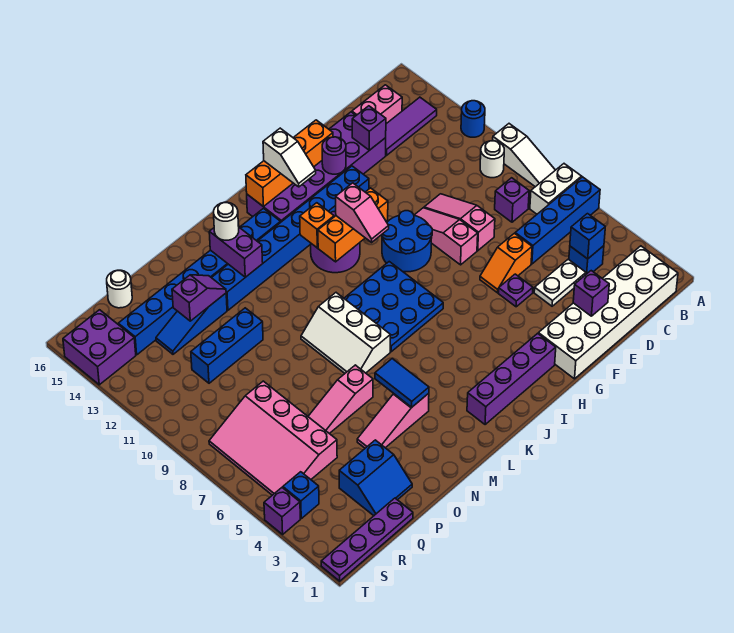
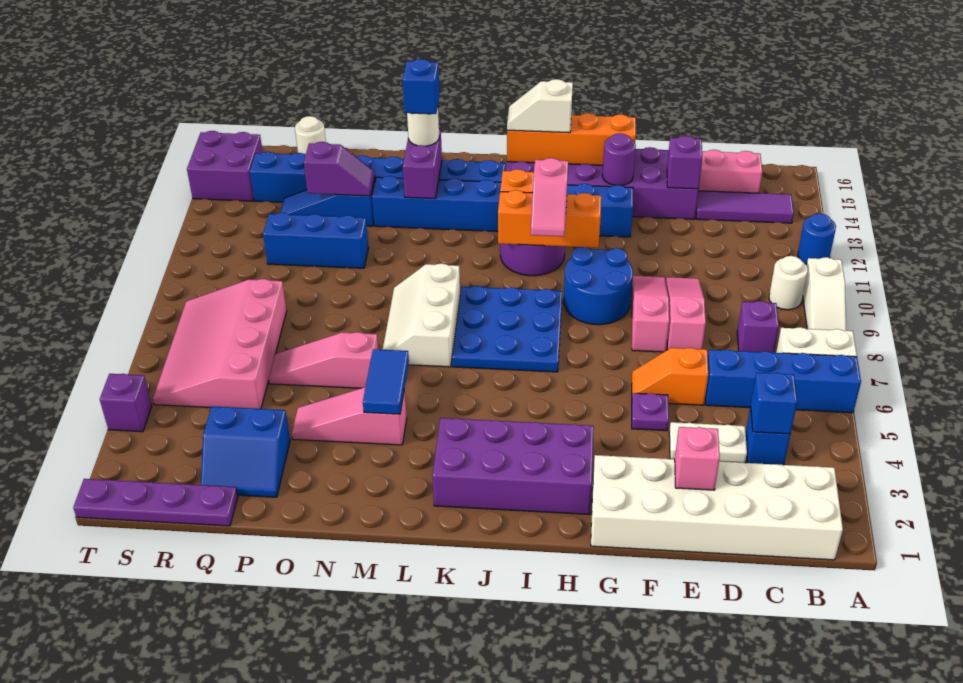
purple brick E2 level 2 -> pink brick E2 level 2
purple brick H2:K2 level 1 -> purple brick H2:K3 level 1
white slope I14:I15 level 3 top 15 -> white slope I15:J15 level 3 top I
blue brick S4 level 1 -> blue brick M14 level 4

